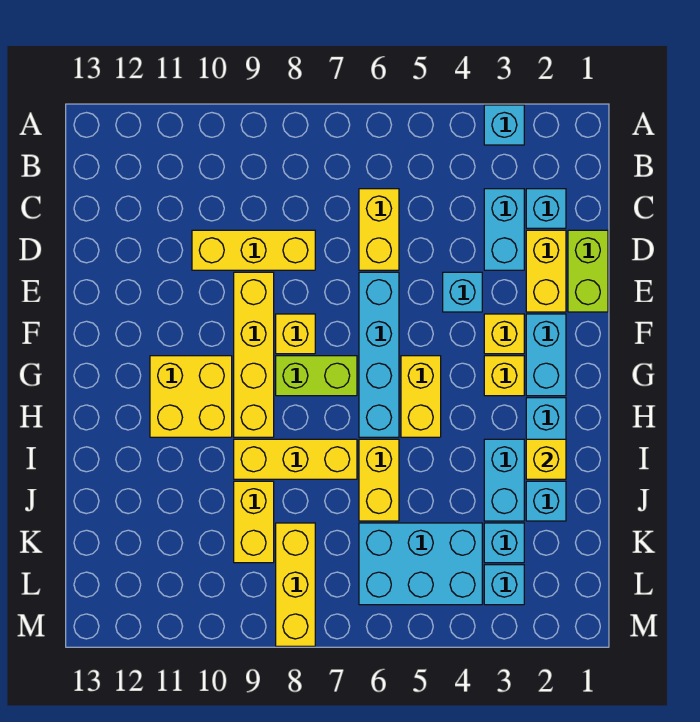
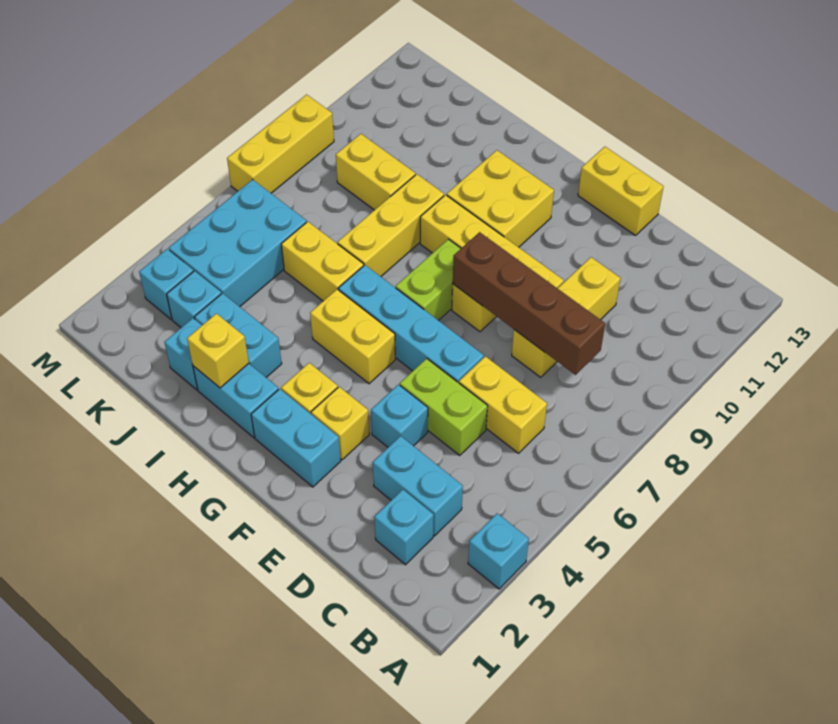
none -> brown brick C8:F8 level 2
lime brick D1:E1 level 1 -> lime brick D5:E5 level 1
yellow brick D2:E2 level 1 -> yellow brick E13:F13 level 1
yellow brick K8:M8 level 1 -> yellow brick M7:M9 level 1

